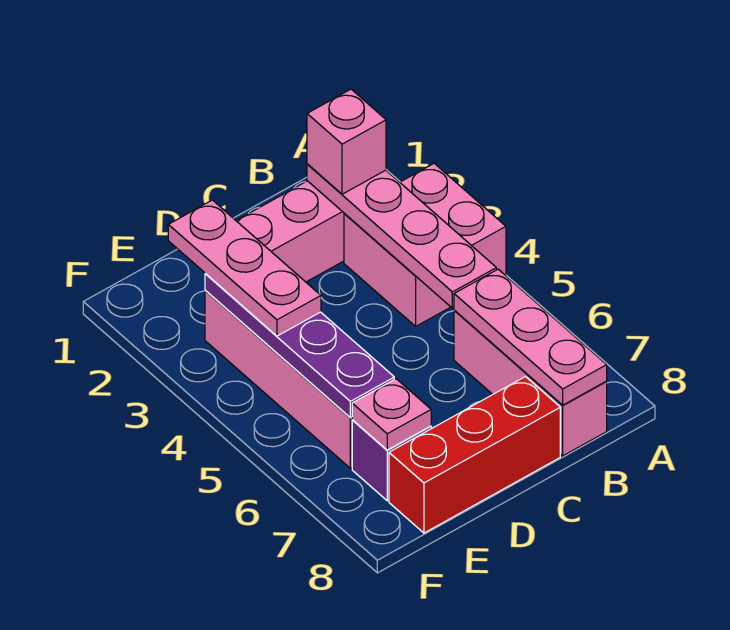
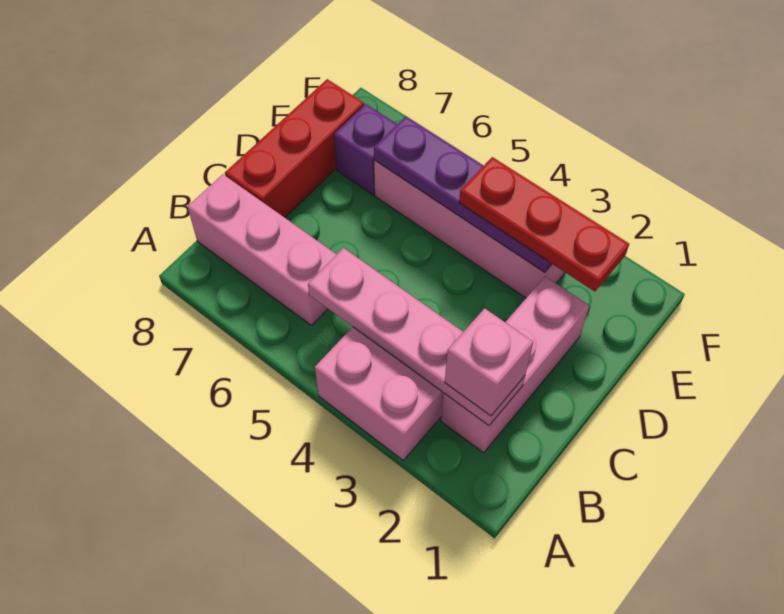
pink plate B6:B8 level 2 -> none
pink plate E2:E4 level 3 -> red plate E2:E4 level 3
pink plate E7 level 2 -> none

